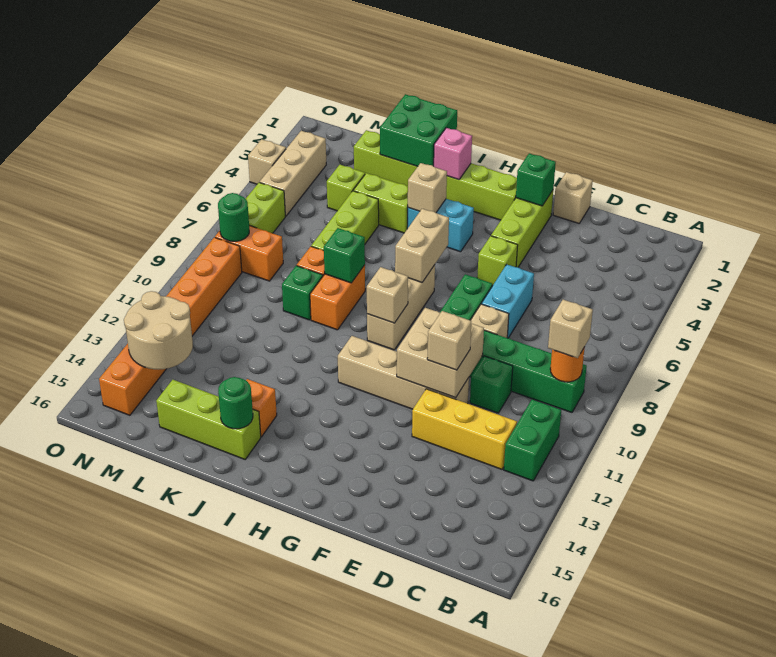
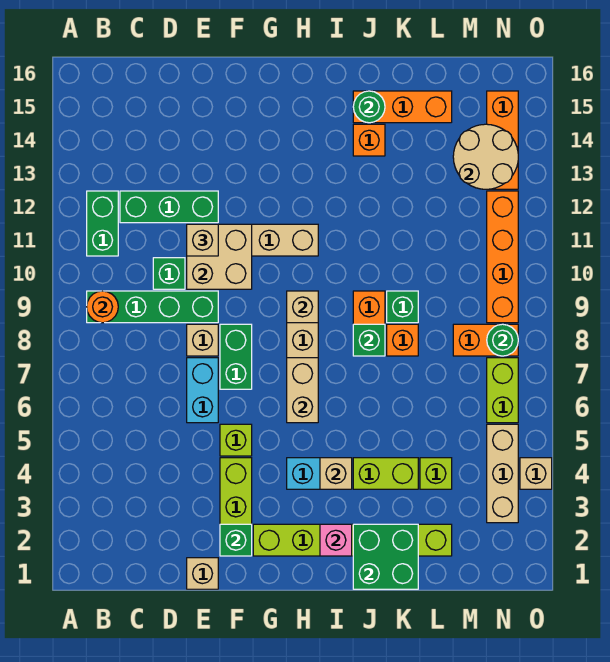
tan brick B9 level 3 -> none
yellow brick C12:E12 level 1 -> green brick C12:E12 level 1
lime brick J15:L15 level 1 -> orange brick J15:L15 level 1
lime brick K5:K7 level 1 -> none

